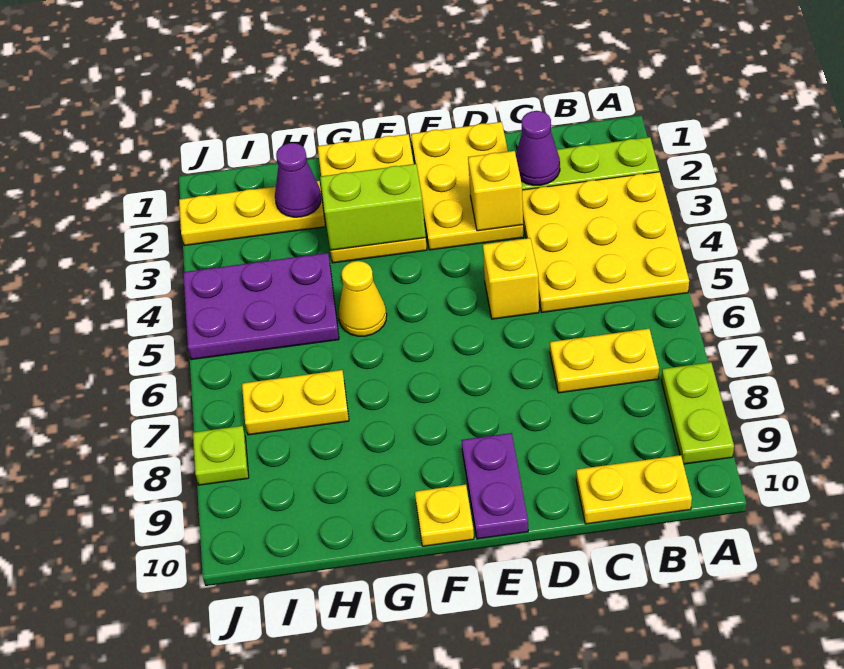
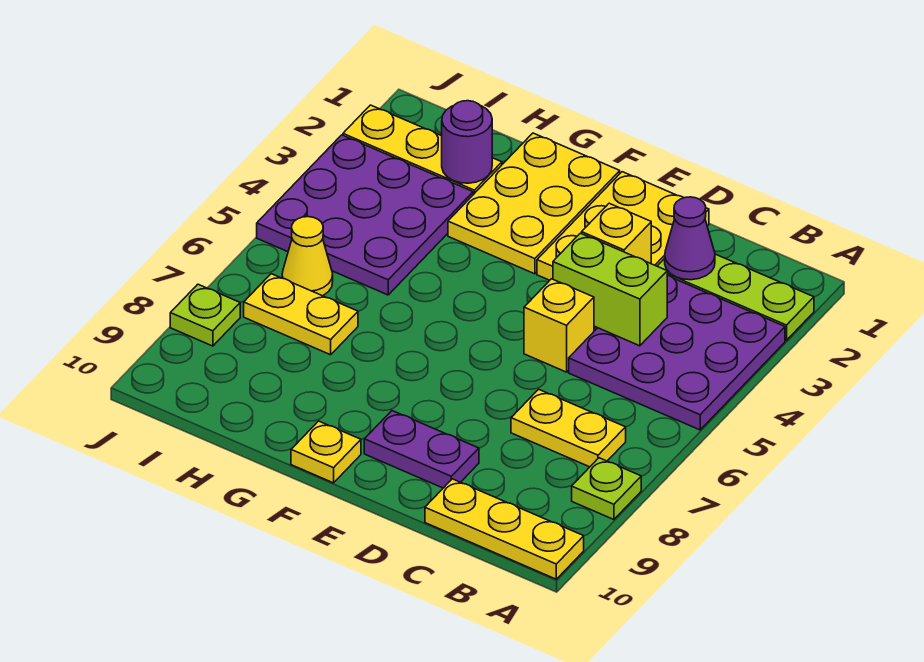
yellow plate A3:C5 level 1 -> purple plate A3:C5 level 1
lime plate A8:A9 level 1 -> lime plate A8 level 1
yellow plate B10:C10 level 1 -> yellow plate A10:C10 level 1
purple plate E9:E10 level 1 -> purple plate D9:E9 level 1
lime brick F3:G3 level 2 -> lime brick C4:D4 level 2
yellow cone G5 level 1 -> yellow cone I6 level 1
purple cone H2 level 2 -> purple round brick H2 level 2
purple plate H4:J5 level 1 -> purple plate H3:J5 level 1

